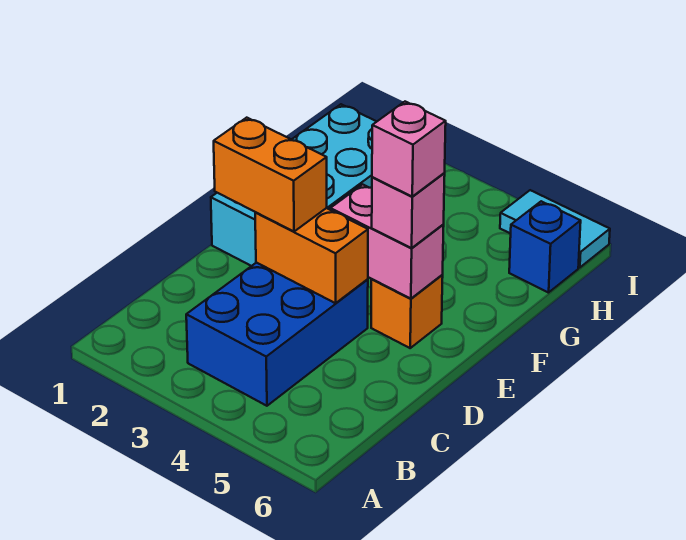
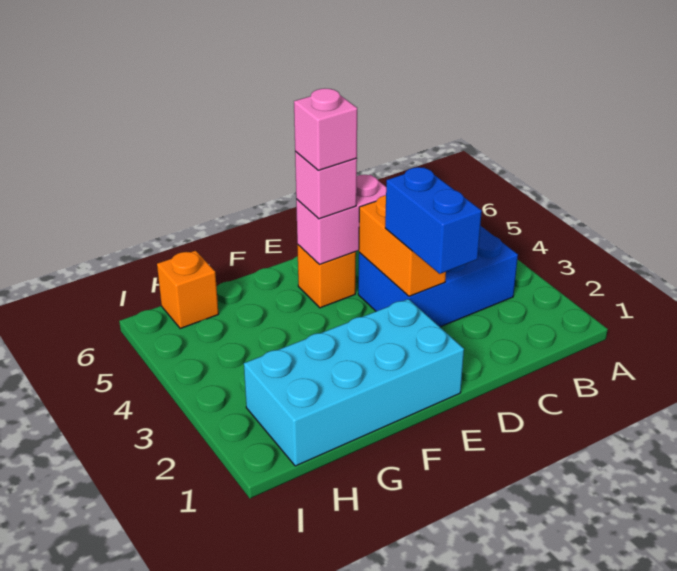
orange brick D2:D3 level 3 -> blue brick D2:D3 level 3
pink brick E4:E5 level 2 -> pink brick D5:E5 level 2
blue brick H6 level 1 -> orange brick H6 level 1
cyan tile I5:I6 level 1 -> none

